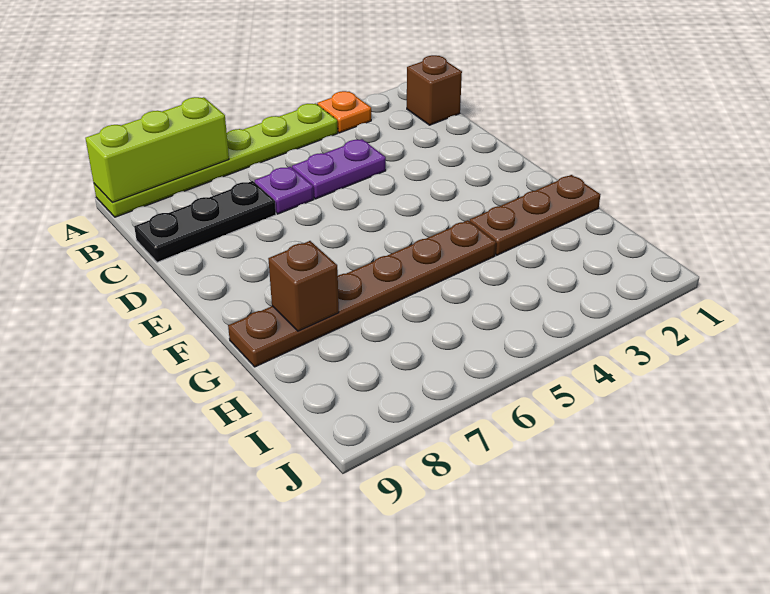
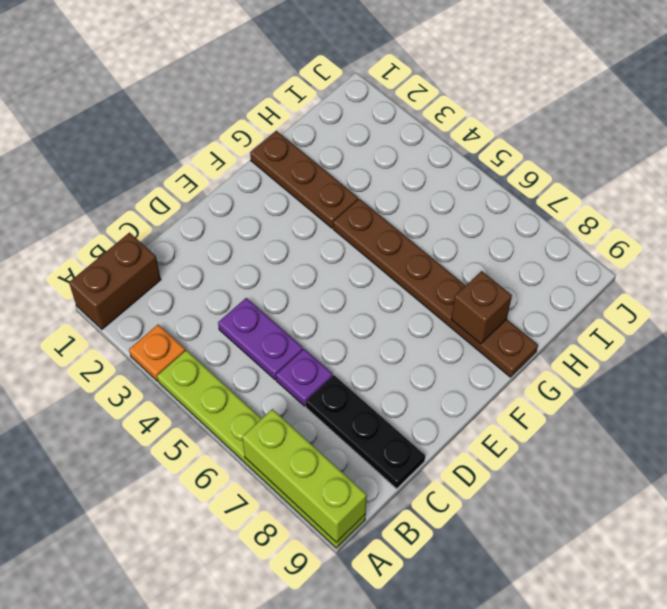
brown brick B1 level 1 -> brown brick A1:B1 level 1

